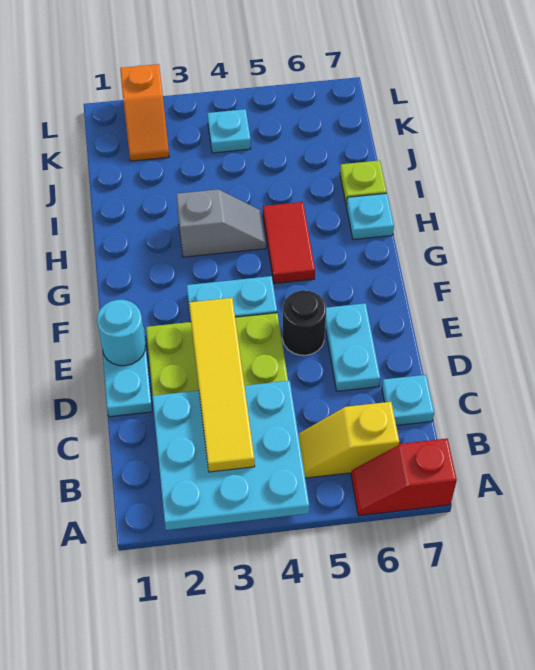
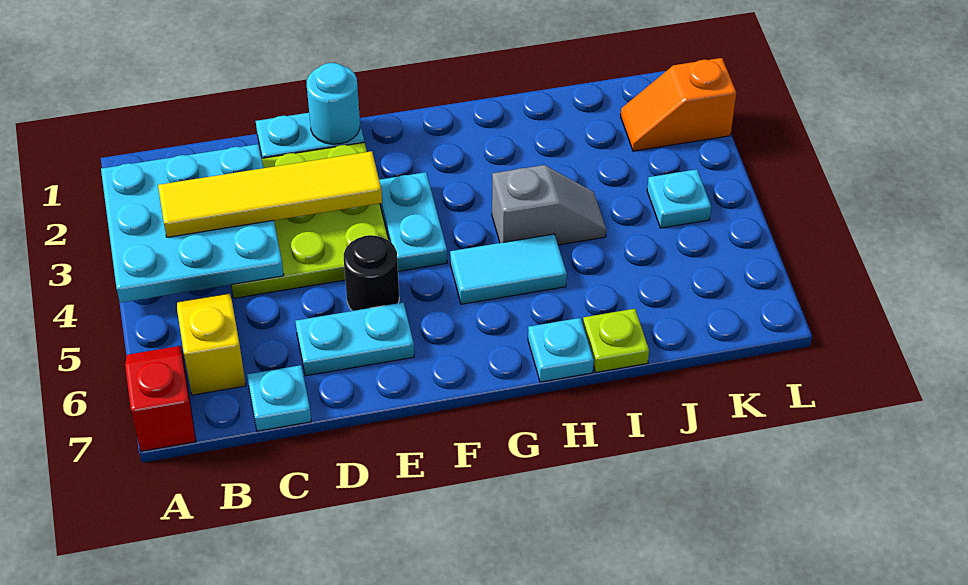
red tile G5:H5 level 1 -> cyan tile G5:H5 level 1
grey slope H3:H4 level 1 top 3 -> grey slope H4:I4 level 1 top H

